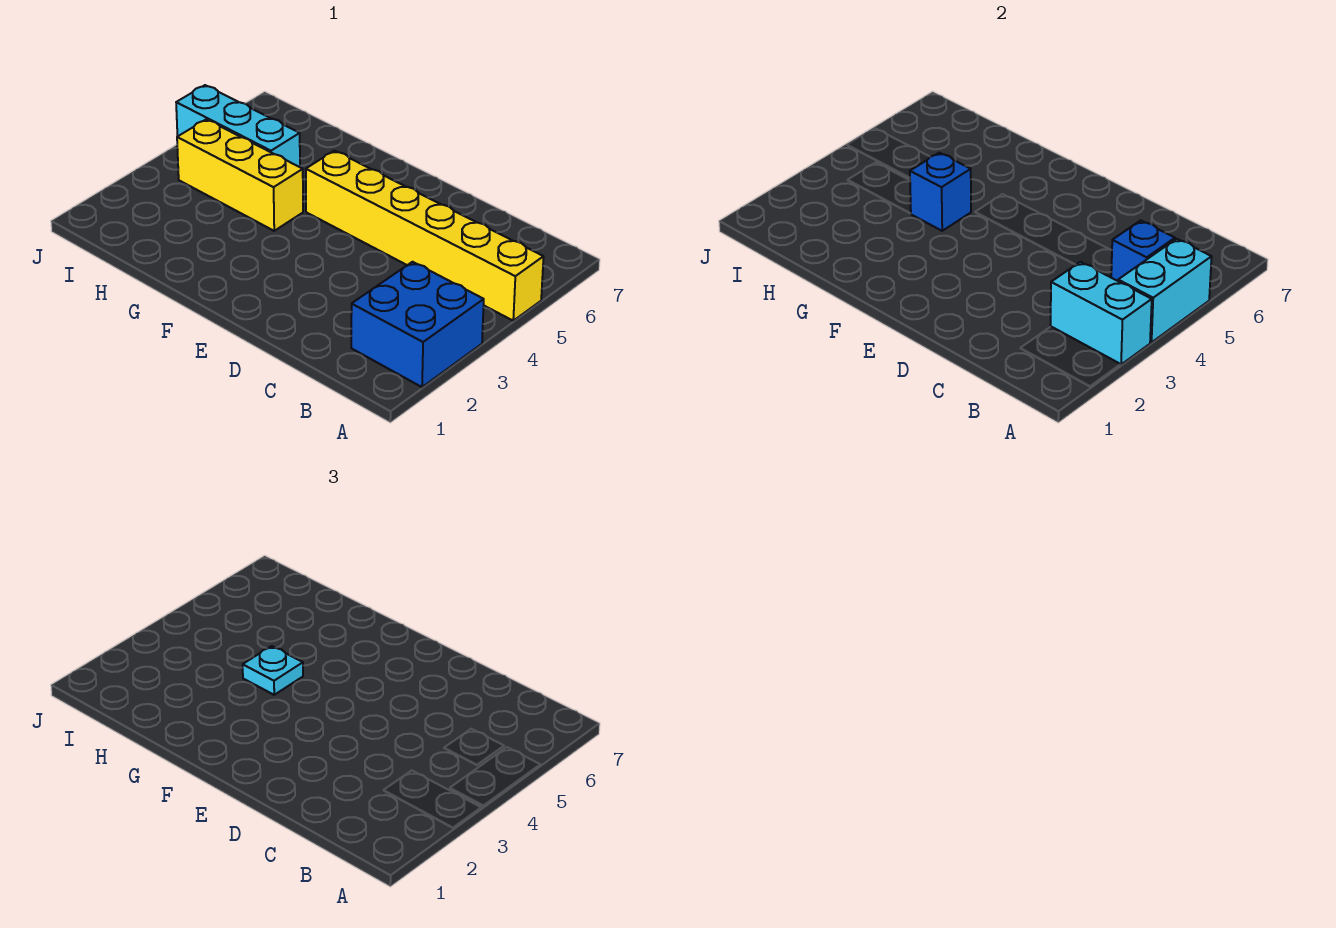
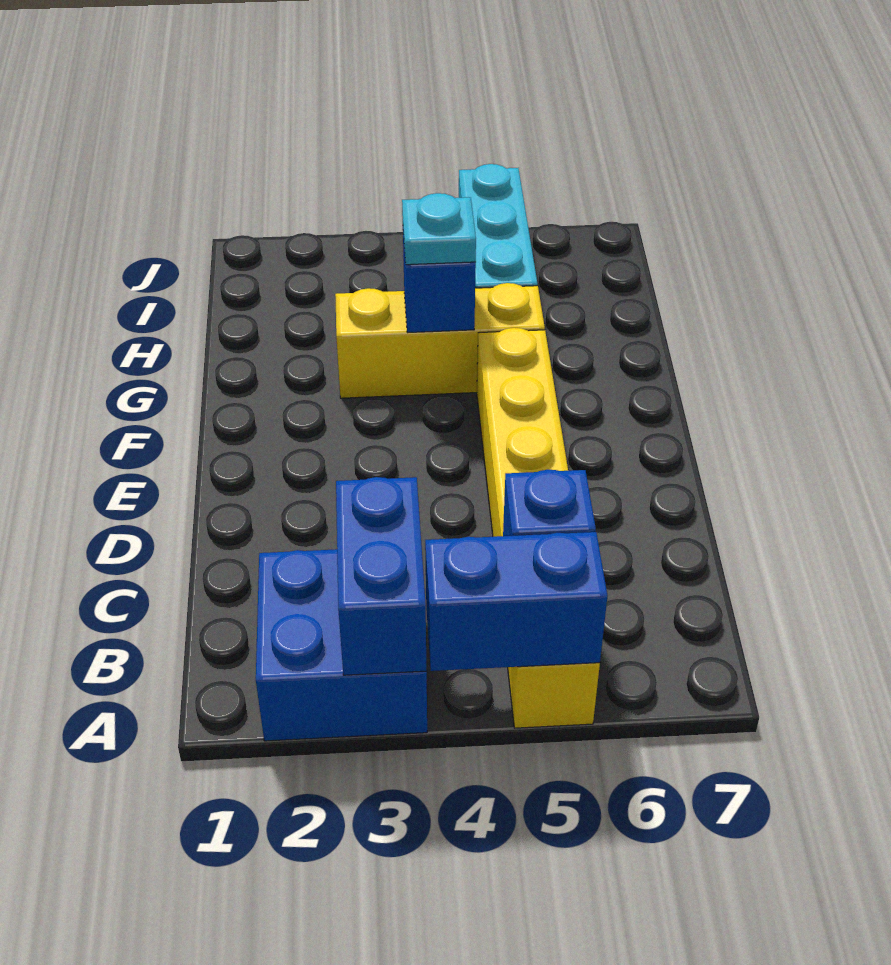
cyan brick A3:B3 level 2 -> blue brick A3:B3 level 2
cyan brick A4:A5 level 2 -> blue brick A4:A5 level 2
yellow brick G4:I4 level 1 -> yellow brick G3:G5 level 1

